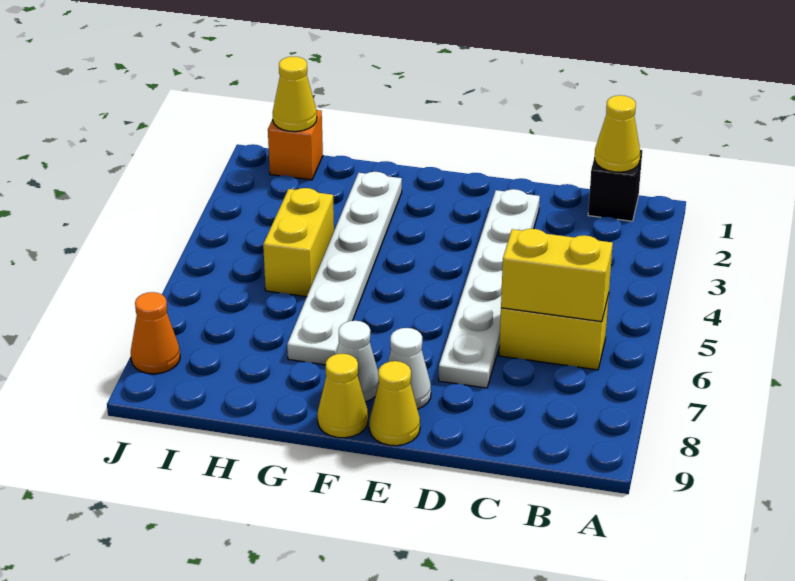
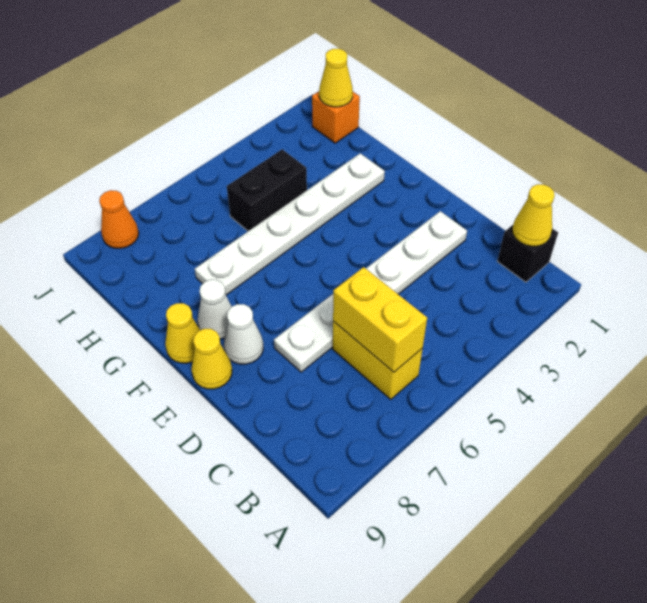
yellow brick H4:H5 level 1 -> black brick H4:H5 level 1

